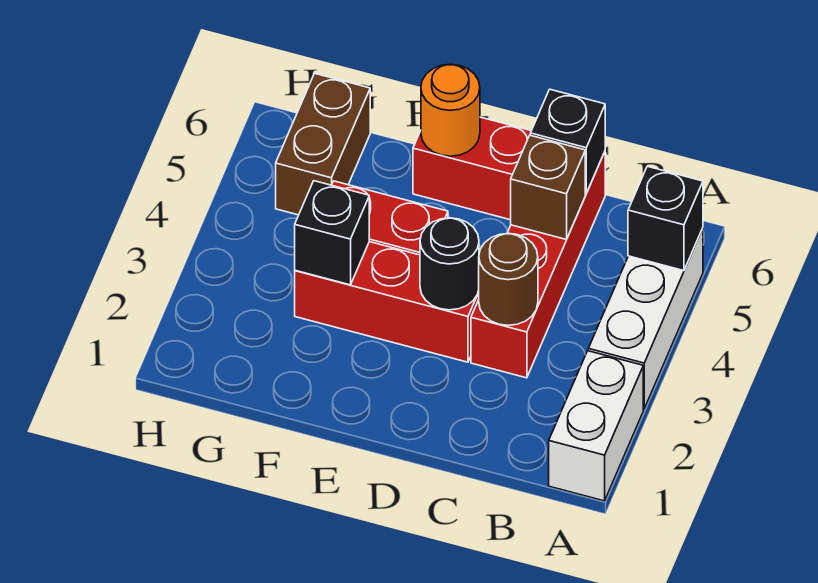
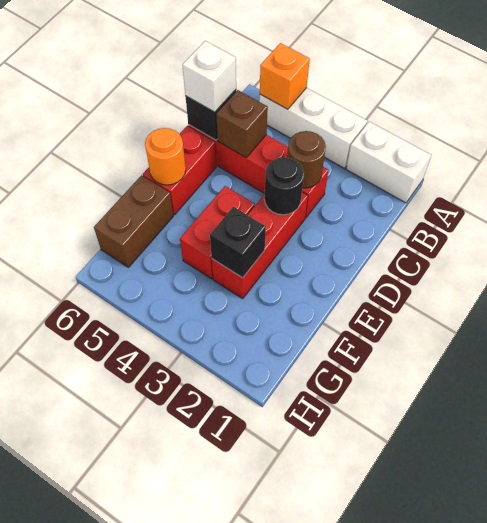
black brick A5 level 2 -> orange brick A5 level 2
none -> white brick C6 level 3
brown brick G5:G6 level 1 -> brown brick F6:G6 level 1

